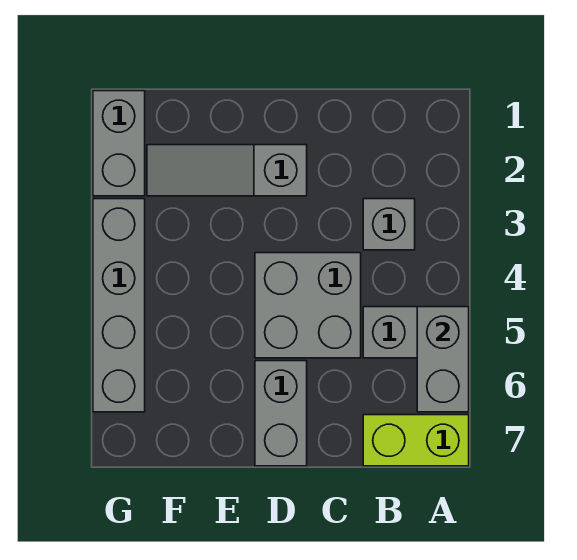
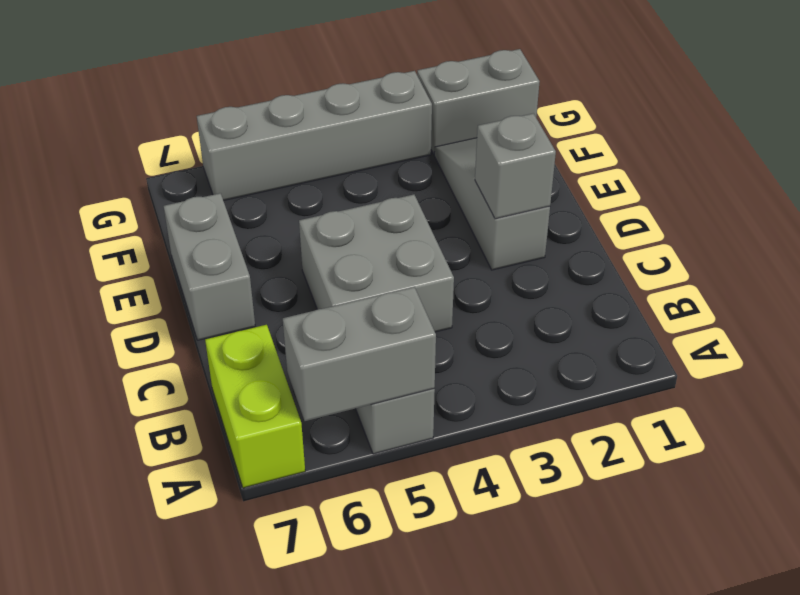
grey brick B3 level 1 -> grey brick D2 level 2
grey brick D6:D7 level 1 -> grey brick D7:E7 level 1

